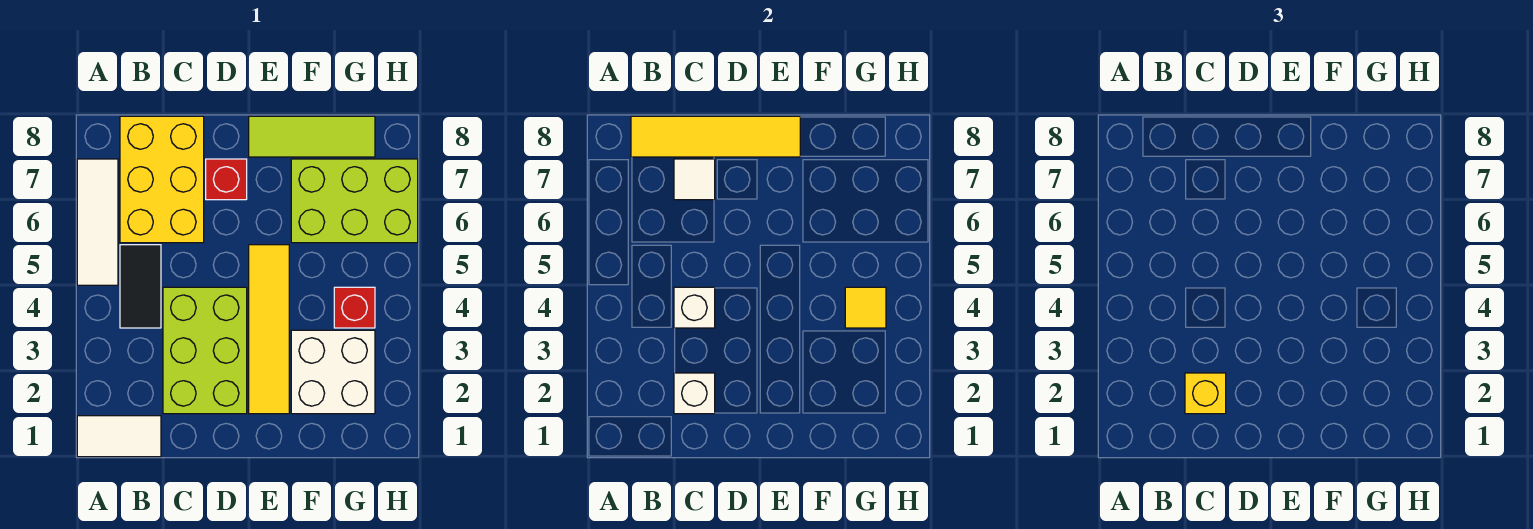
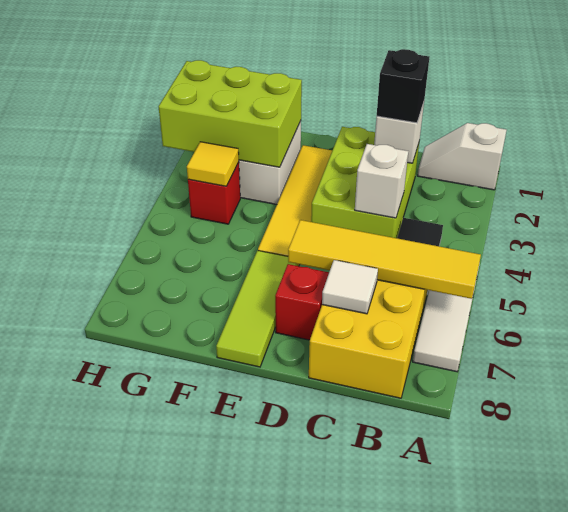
white tile A1:B1 level 1 -> white slope A1:B1 level 1 top A
yellow tile B8:E8 level 2 -> yellow tile A6:D6 level 2
yellow brick C2 level 3 -> black brick C2 level 3
lime tile E8:G8 level 1 -> lime tile E6:E8 level 1
lime brick F6:H7 level 1 -> lime brick F2:H3 level 2

